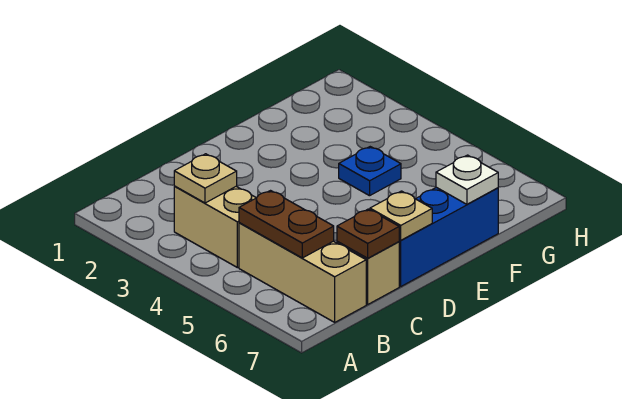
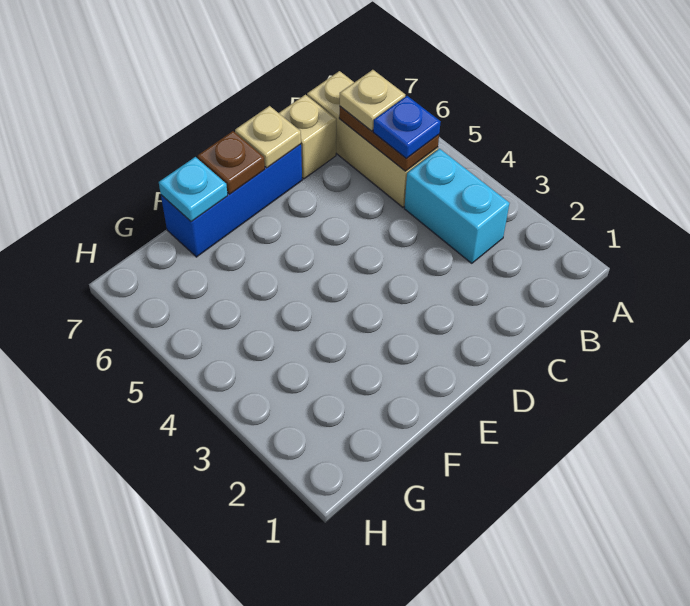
tan brick B3:B4 level 1 -> cyan brick B3:B4 level 1
tan plate B3 level 2 -> tan plate B6 level 3
brown plate C7 level 2 -> brown plate E7 level 2
blue plate F4 level 1 -> blue plate B5 level 3
white plate F7 level 2 -> cyan plate F7 level 2

